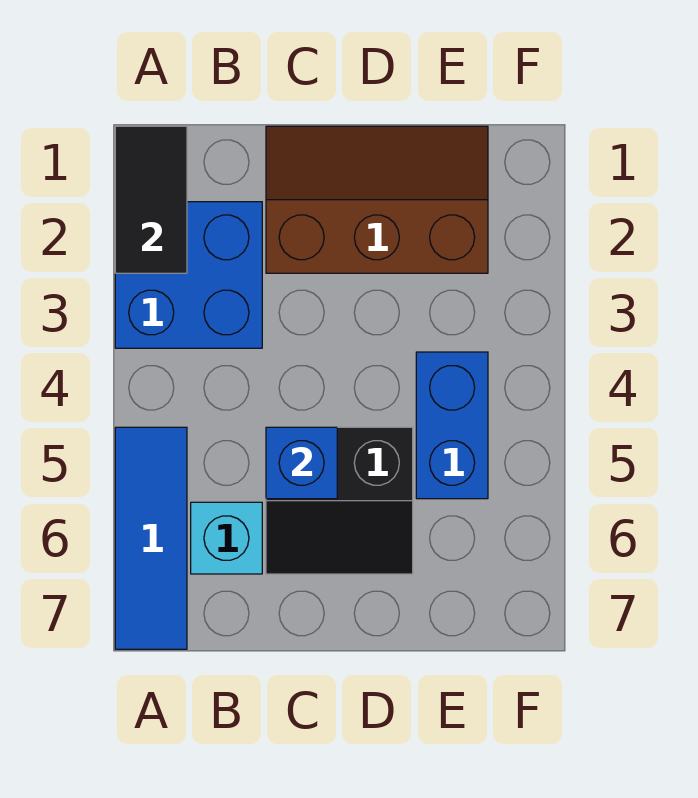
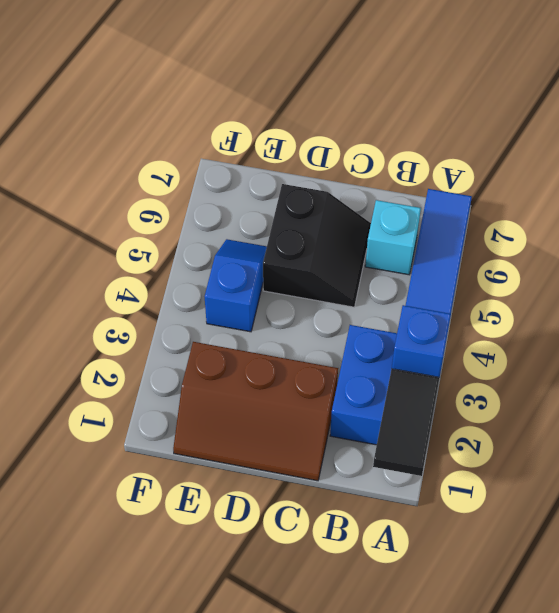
black slope C5:D6 level 1 top 5 -> black slope C5:D6 level 1 top D
blue brick C5 level 2 -> blue brick A3 level 2
blue brick E4:E5 level 1 -> blue slope E4:E5 level 1 top 4

